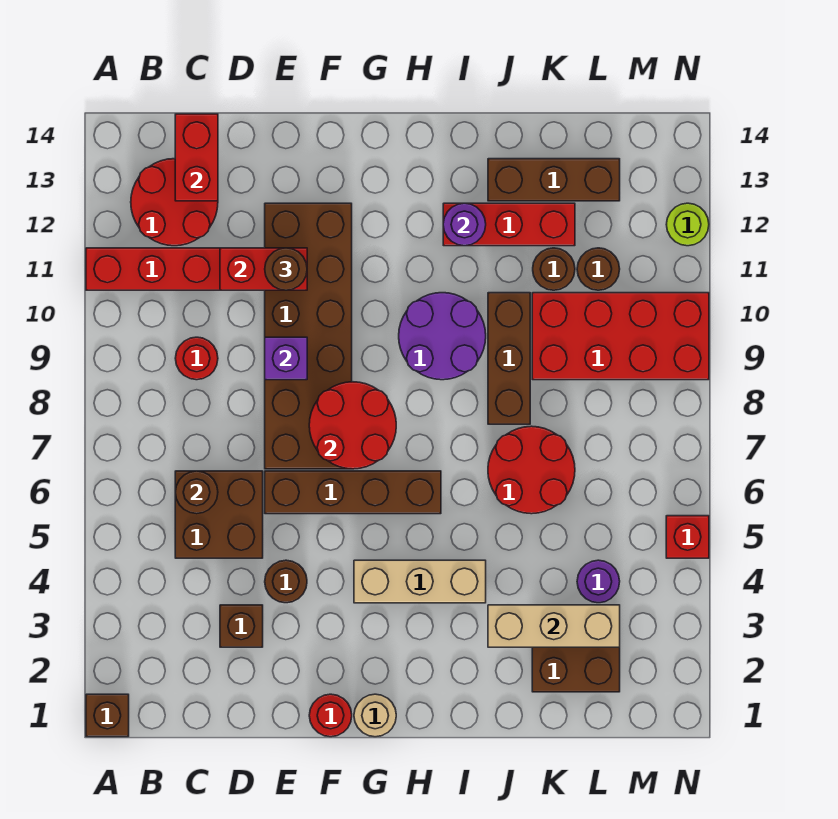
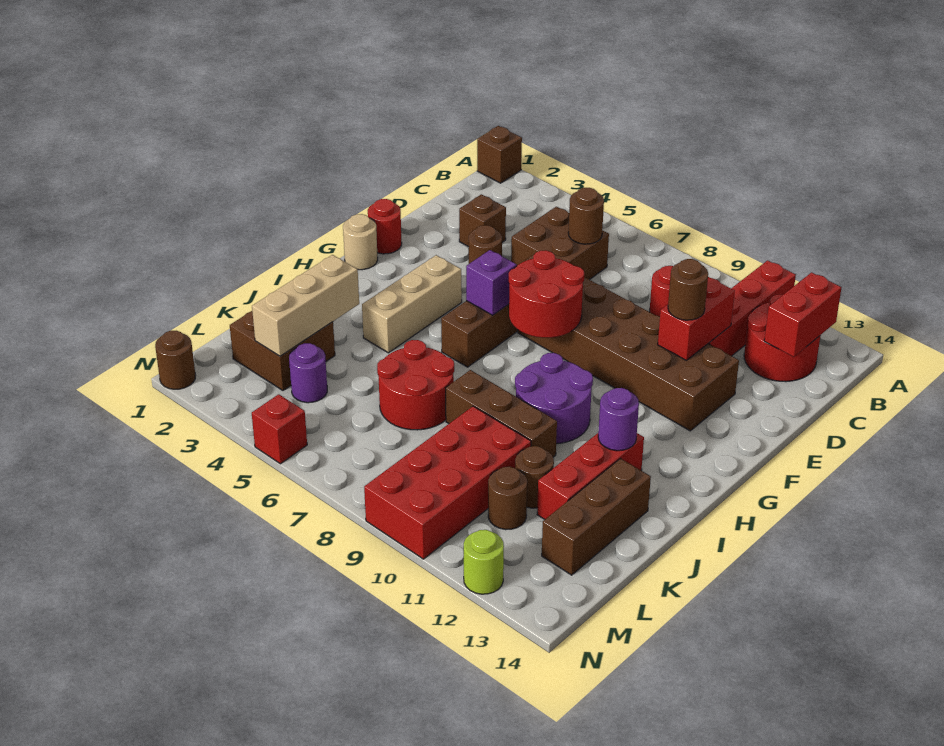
red brick C13:C14 level 2 -> red brick B13:C13 level 2
purple brick E9 level 2 -> purple brick G6 level 2
none -> brown round brick N1 level 1

